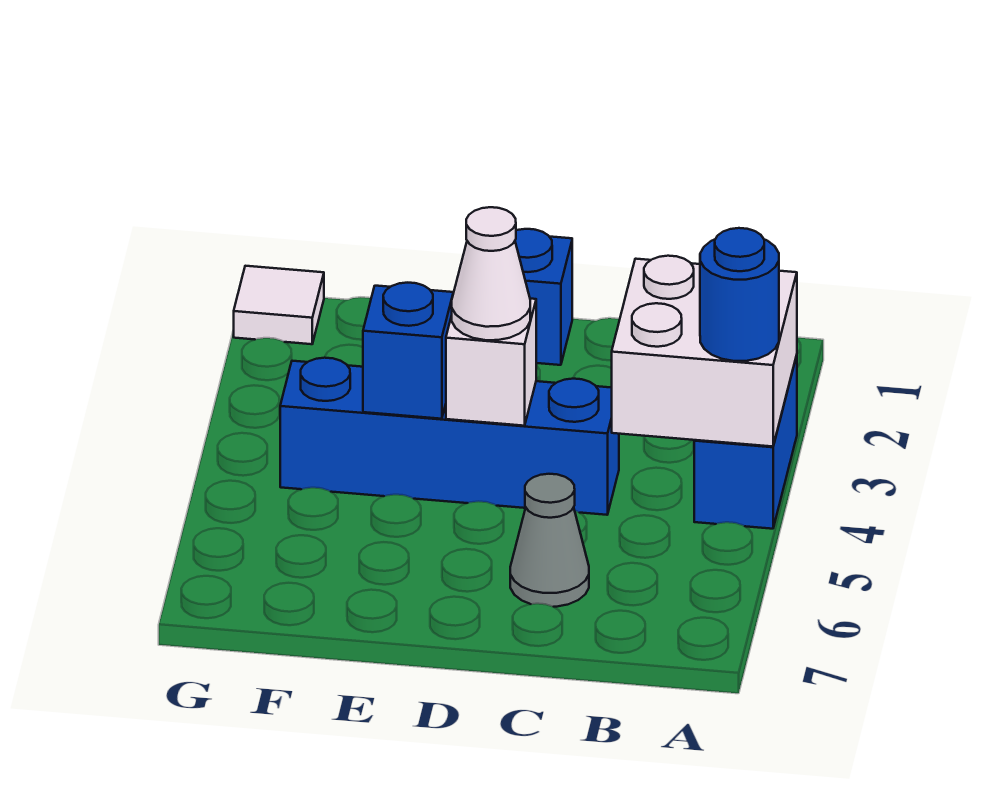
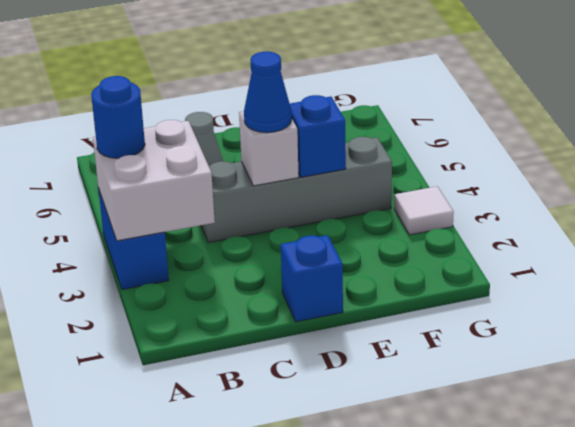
blue brick C4:F4 level 1 -> grey brick C4:F4 level 1
white cone D4 level 3 -> blue cone D4 level 3
white tile G1 level 1 -> white tile G3 level 1

